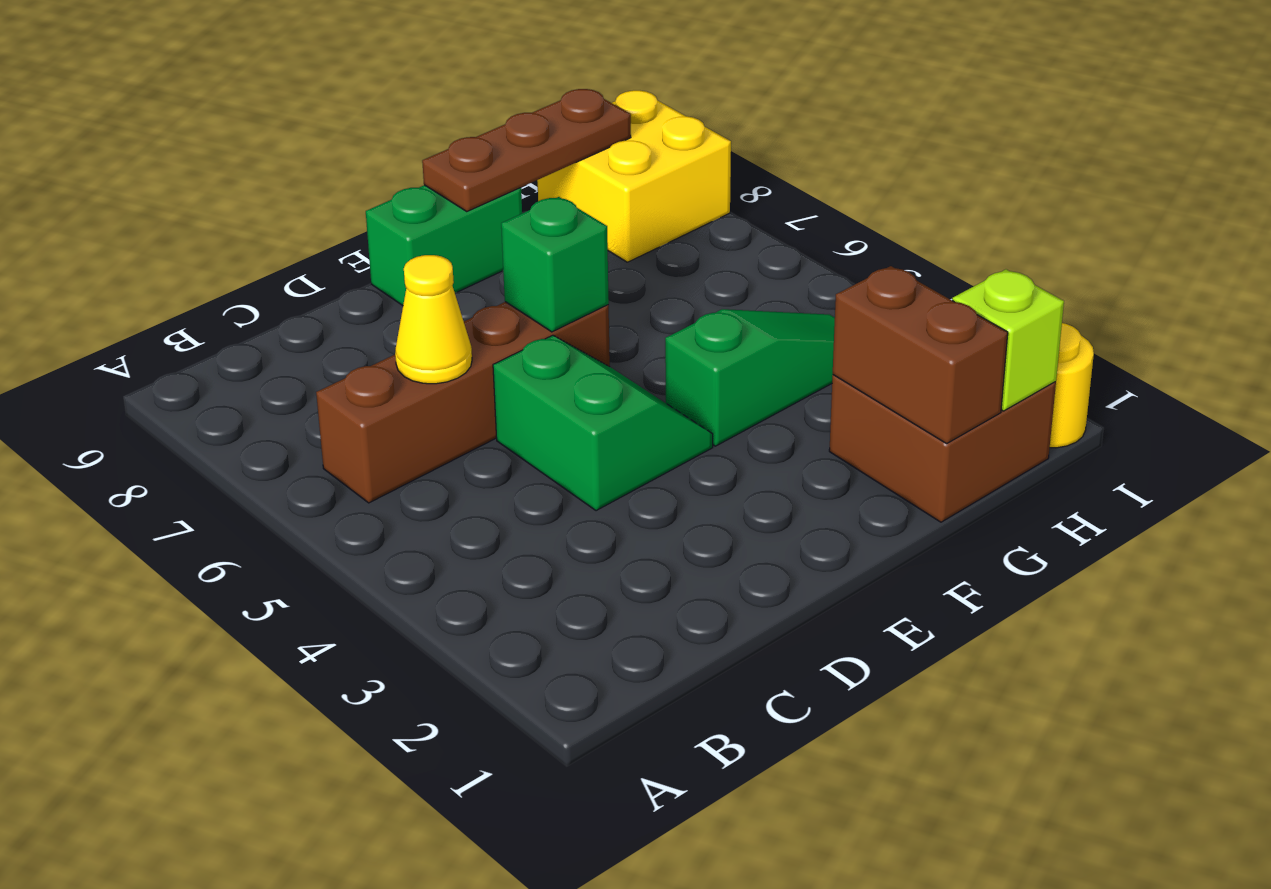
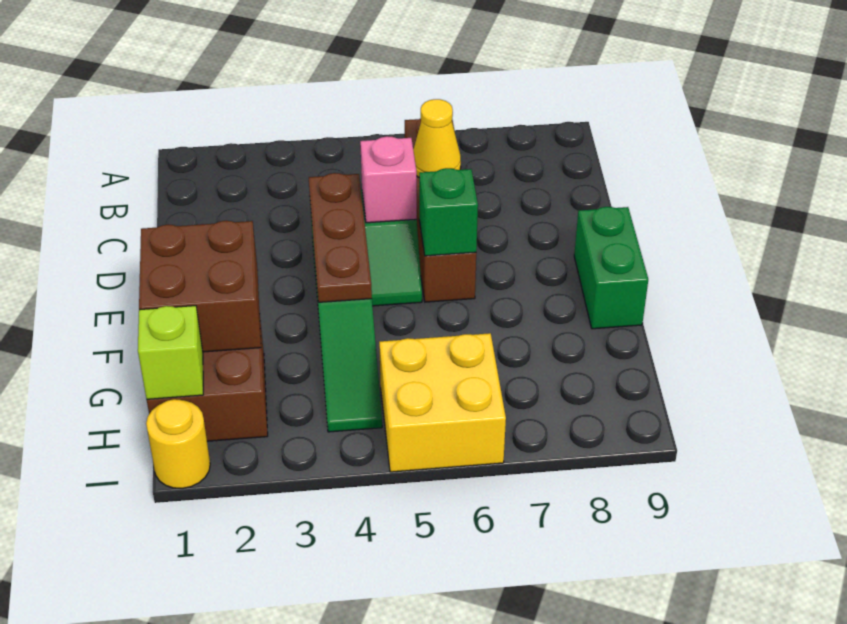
none -> pink brick D5 level 2
brown plate F9:H9 level 2 -> brown plate D4:F4 level 2
brown brick G1:G2 level 2 -> brown brick F1:G2 level 2
yellow brick H8:I9 level 1 -> yellow brick H5:I6 level 1

